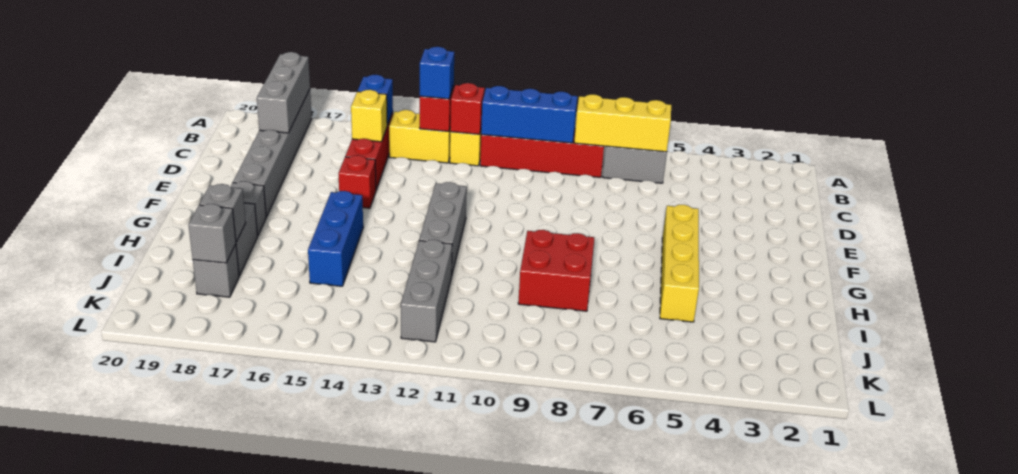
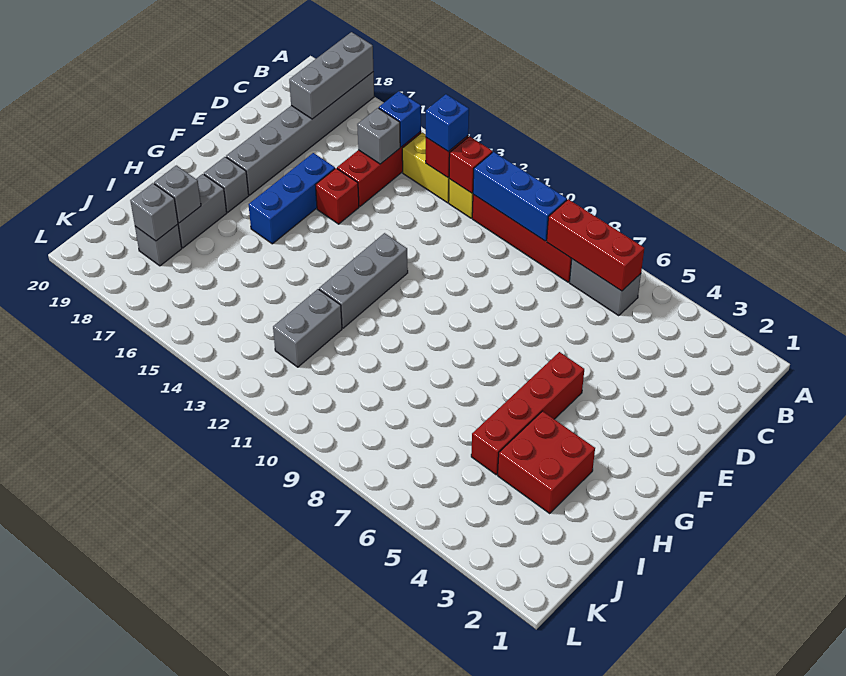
yellow brick B6:B8 level 2 -> red brick B6:B8 level 2
yellow brick C15 level 2 -> grey brick C15 level 2
yellow brick F5:I5 level 1 -> red brick F5:I5 level 1
blue brick G15:I15 level 1 -> blue brick E16:G16 level 1
red brick H8:I9 level 1 -> red brick H3:I4 level 1
grey brick I12:K12 level 1 -> grey brick I12:J12 level 1

